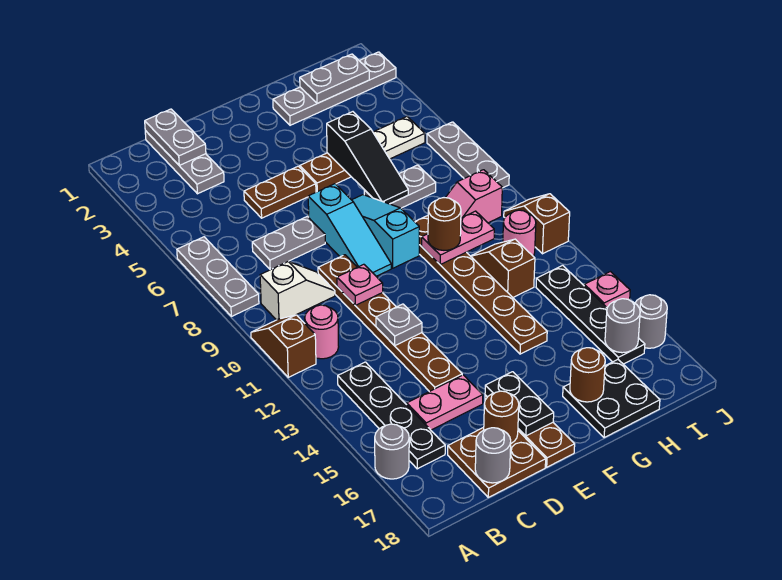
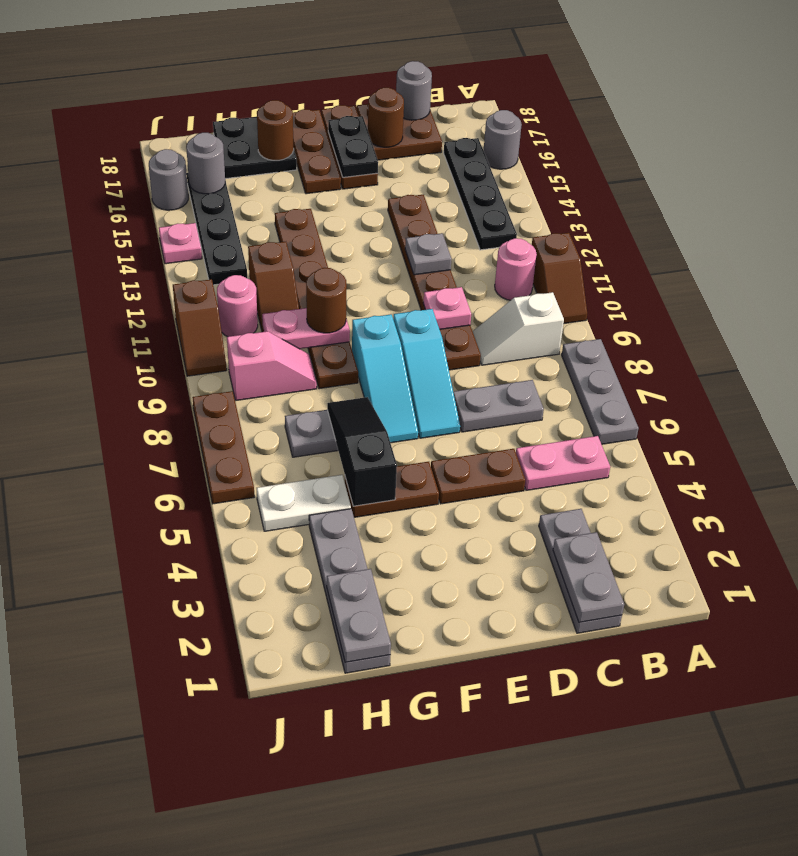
pink plate C15:D15 level 1 -> pink plate B5:C5 level 1
cyan slope E7:E9 level 1 top 7 -> cyan slope E7:E9 level 1 top 9
none -> brown plate F16:F18 level 1
grey plate G2:J2 level 1 -> grey plate H1:H4 level 1
grey plate H2:I2 level 2 -> grey plate H1:H2 level 2
grey plate J6:J8 level 1 -> brown plate J6:J8 level 1

